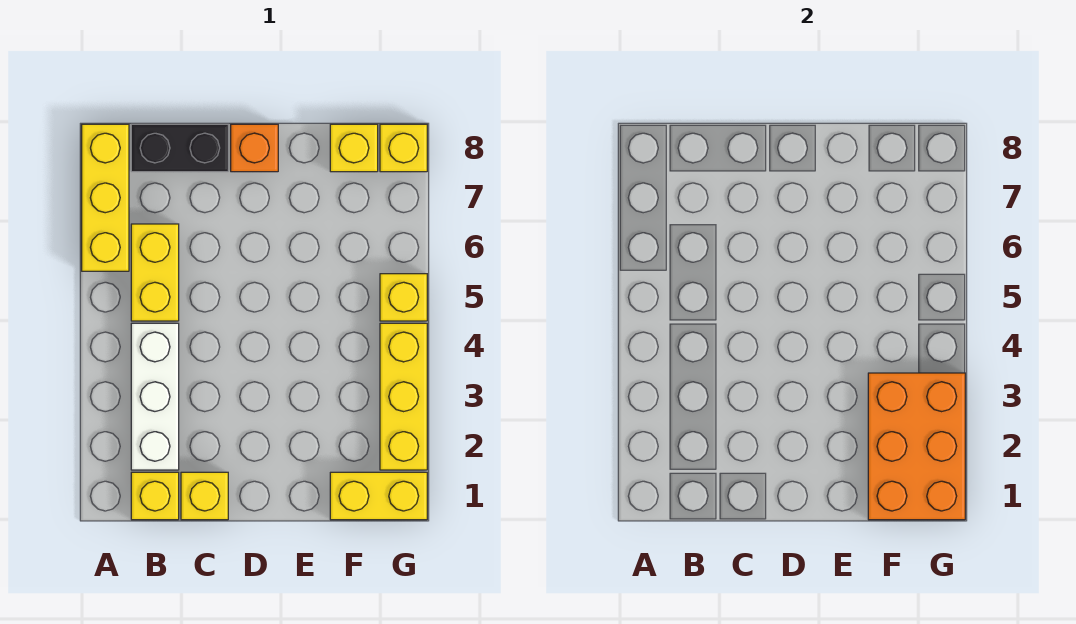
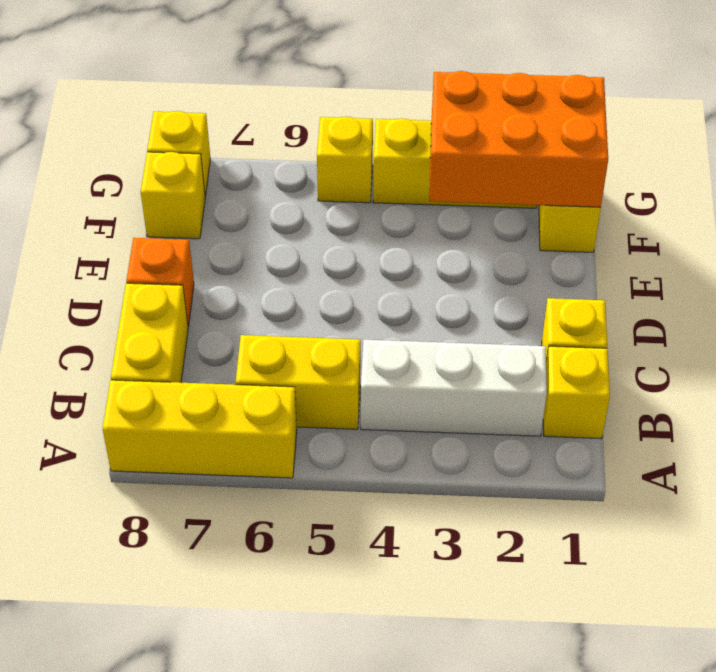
black brick B8:C8 level 1 -> yellow brick B8:C8 level 1

